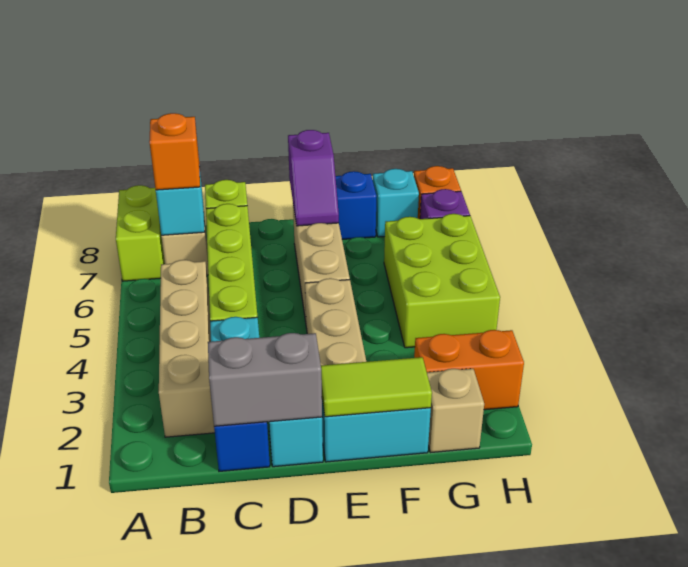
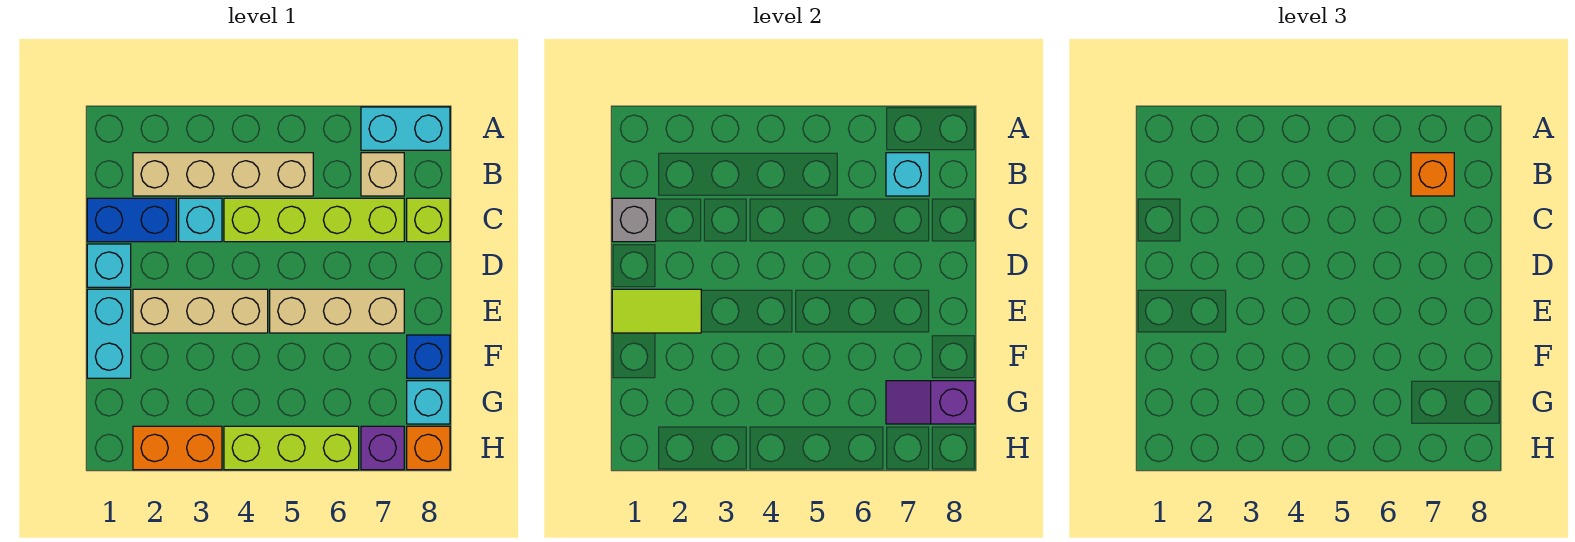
lime brick A7:A8 level 1 -> cyan brick A7:A8 level 1
grey brick C1:D1 level 2 -> grey brick C1 level 2
lime tile E1:F1 level 2 -> lime tile E1:E2 level 2
purple slope E7:E8 level 2 top 8 -> purple slope G7:G8 level 2 top 8
tan brick G1 level 1 -> none
orange brick G2:H2 level 1 -> orange brick H2:H3 level 1
lime brick G4:H6 level 1 -> lime brick H4:H6 level 1

